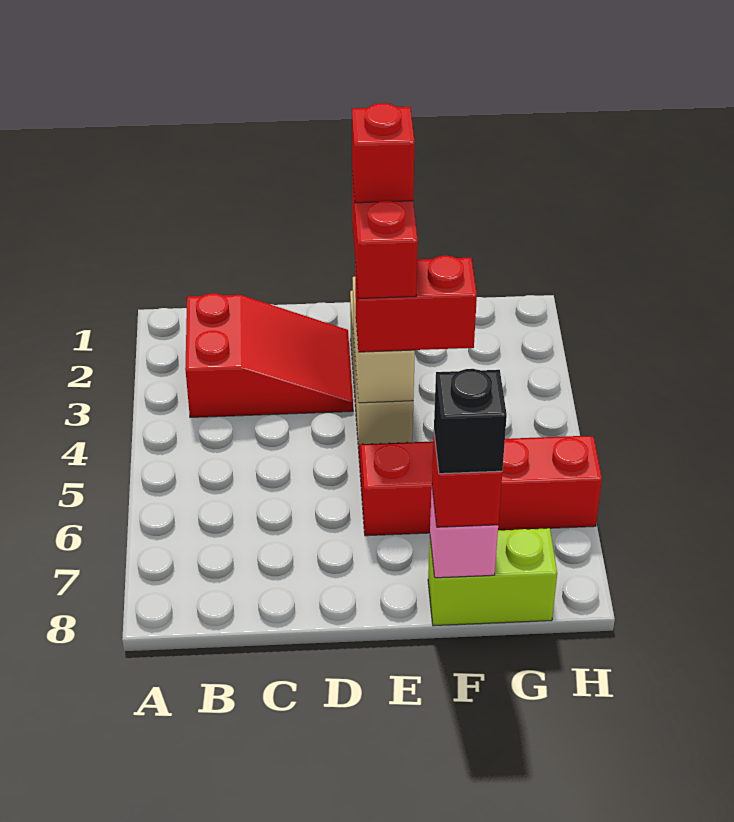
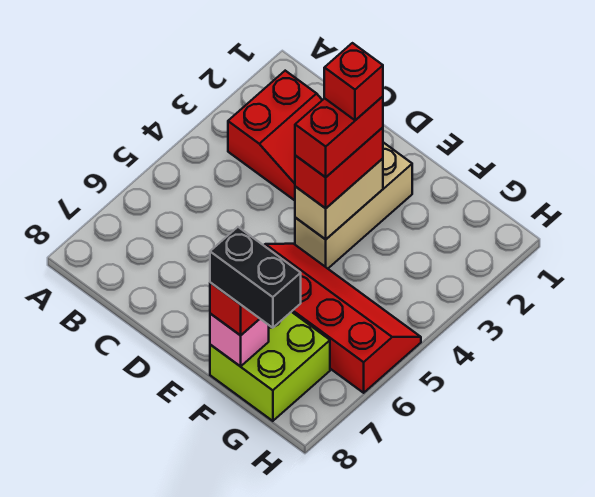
red brick E4:F4 level 3 -> red brick E3:E4 level 3
lime brick F8:G8 level 1 -> lime brick F7:G8 level 1
black brick F8 level 4 -> black brick F8:G8 level 4

